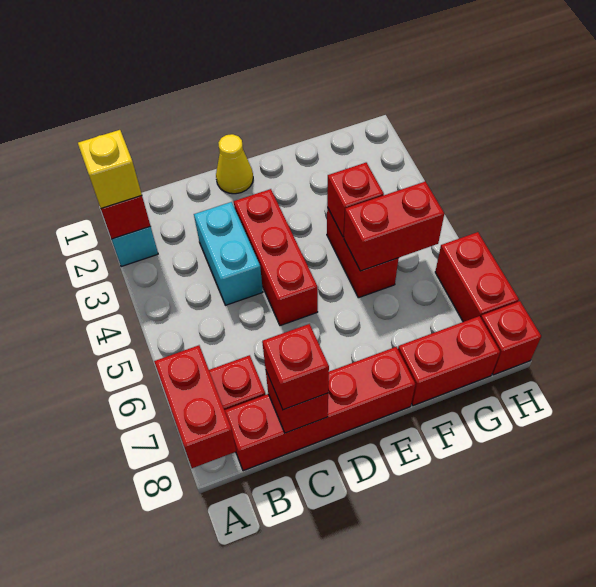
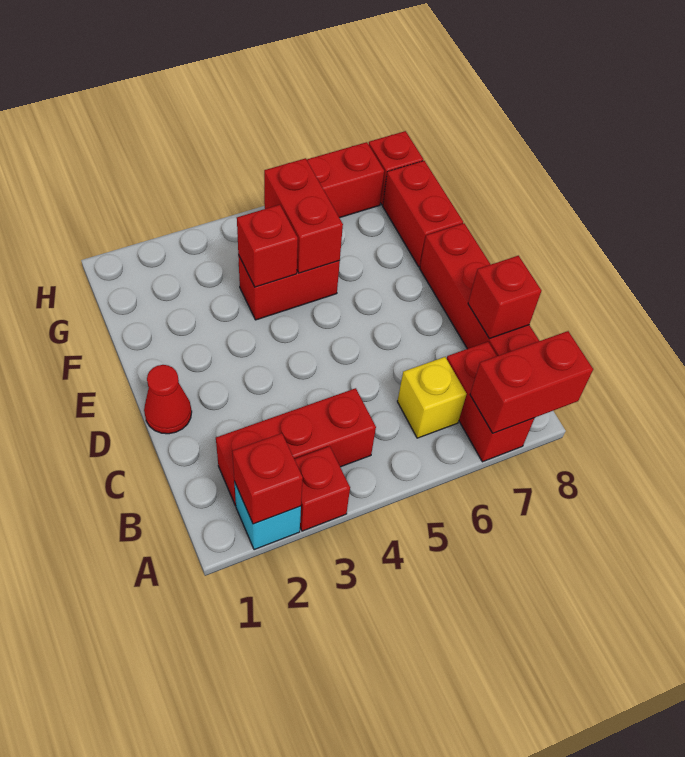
yellow brick A2 level 3 -> yellow brick B6 level 1
cyan brick C3:C4 level 1 -> none
red brick C8 level 3 -> red brick A3 level 1
yellow cone D1 level 1 -> red cone D1 level 1
red brick D3:D5 level 1 -> red brick B2:B4 level 1

